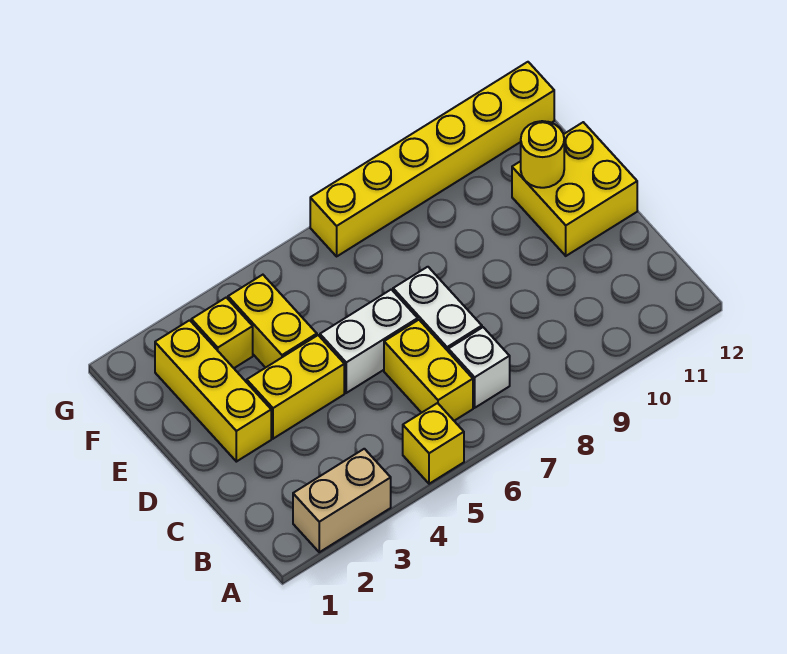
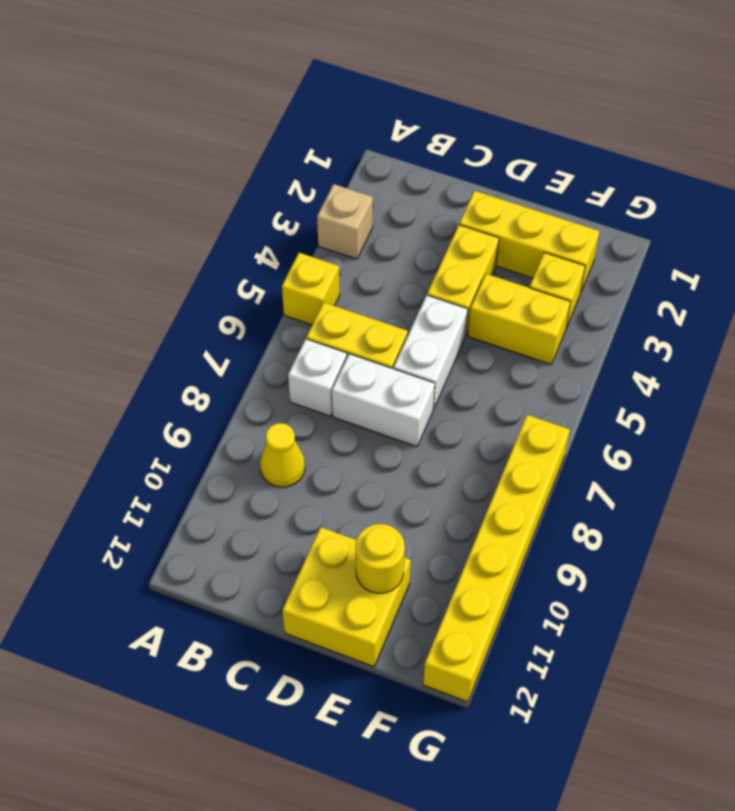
tan brick A2:A3 level 1 -> tan brick A3 level 1
none -> yellow cone B9 level 1

